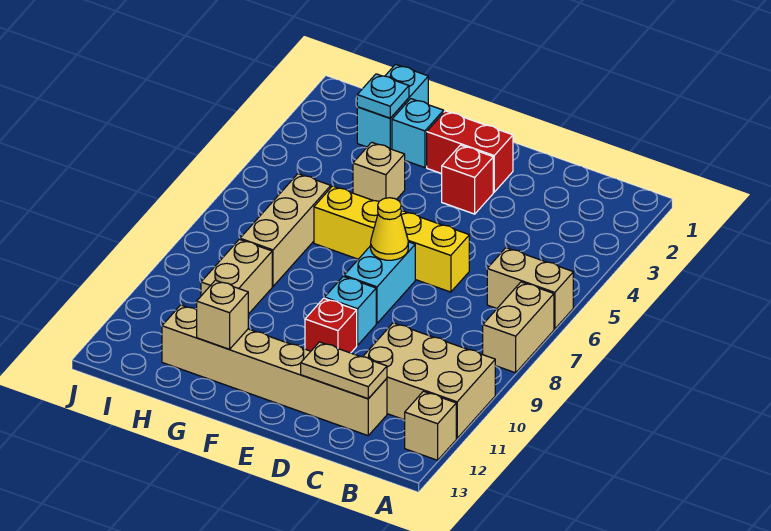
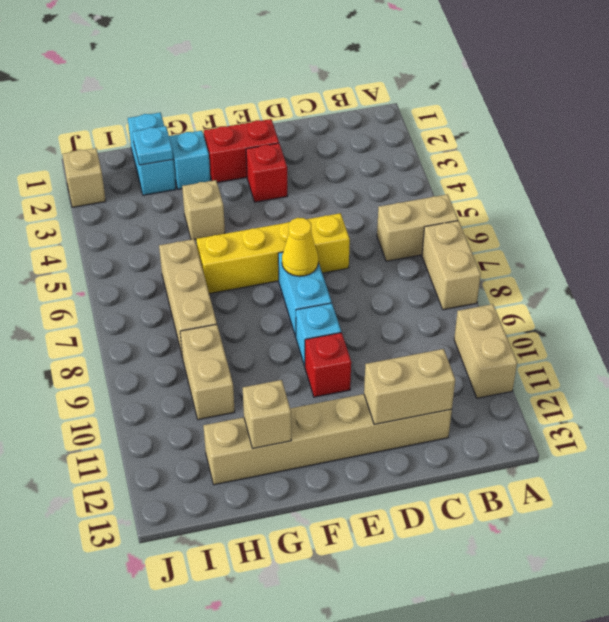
tan brick A10:C11 level 1 -> tan brick A10:A11 level 1
tan brick A12 level 1 -> tan brick J2 level 1
tan plate C12:D12 level 2 -> tan brick C12:D12 level 2

